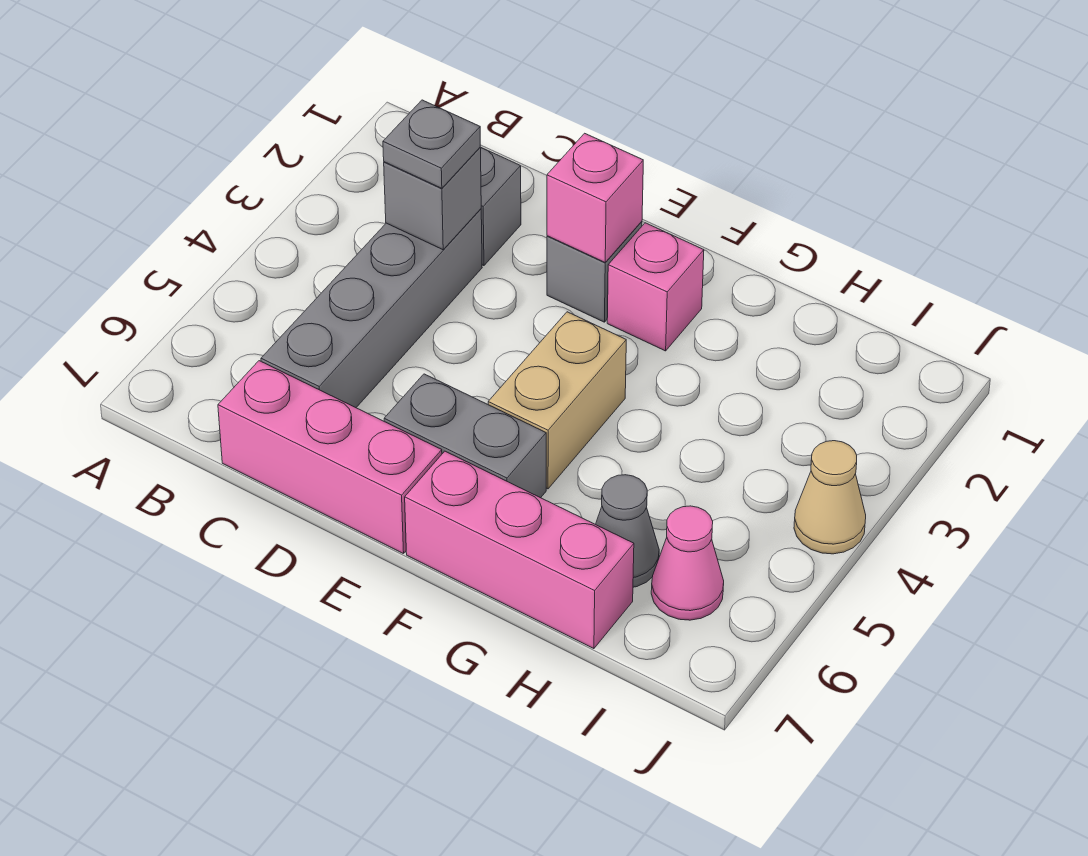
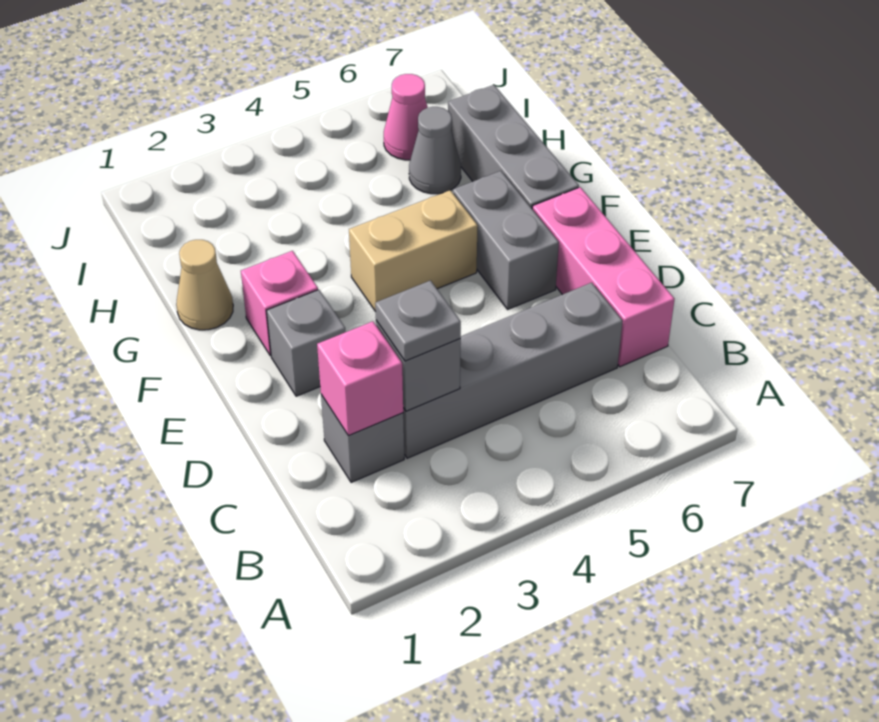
pink brick E2 level 2 -> pink brick C2 level 2
pink brick F7:H7 level 1 -> grey brick F7:H7 level 1
tan cone J4 level 1 -> tan cone G1 level 1

